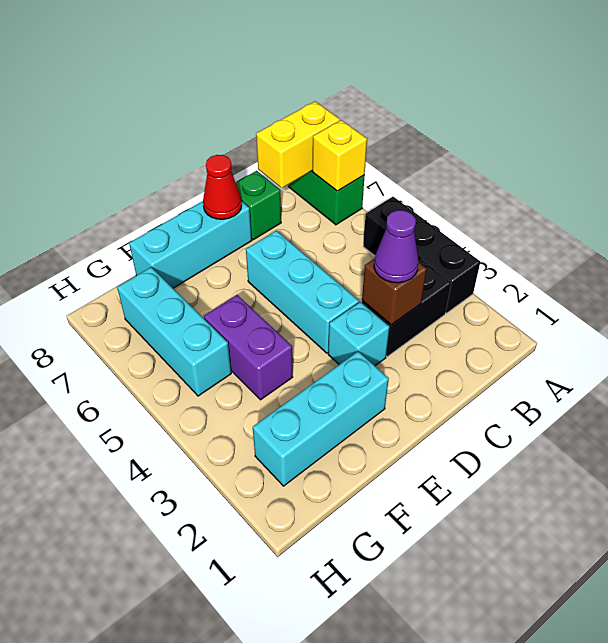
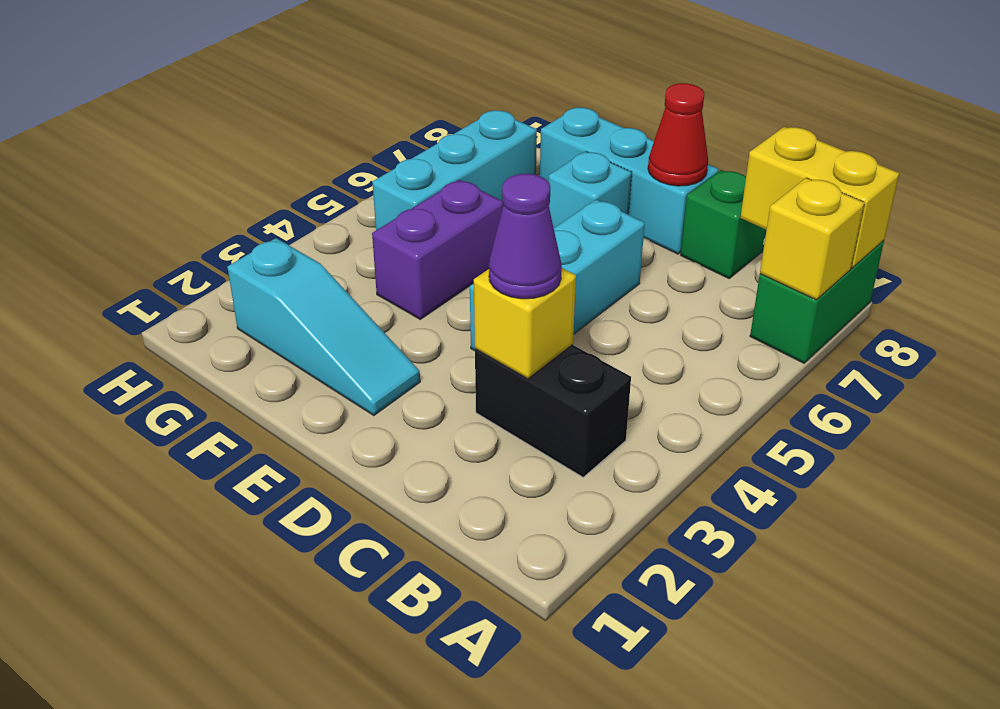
black brick A3:A5 level 1 -> none
brown brick C3 level 2 -> yellow brick C3 level 2
cyan brick D3 level 1 -> cyan brick E7 level 1
cyan brick E2:G2 level 1 -> cyan slope E2:G2 level 1 top G

